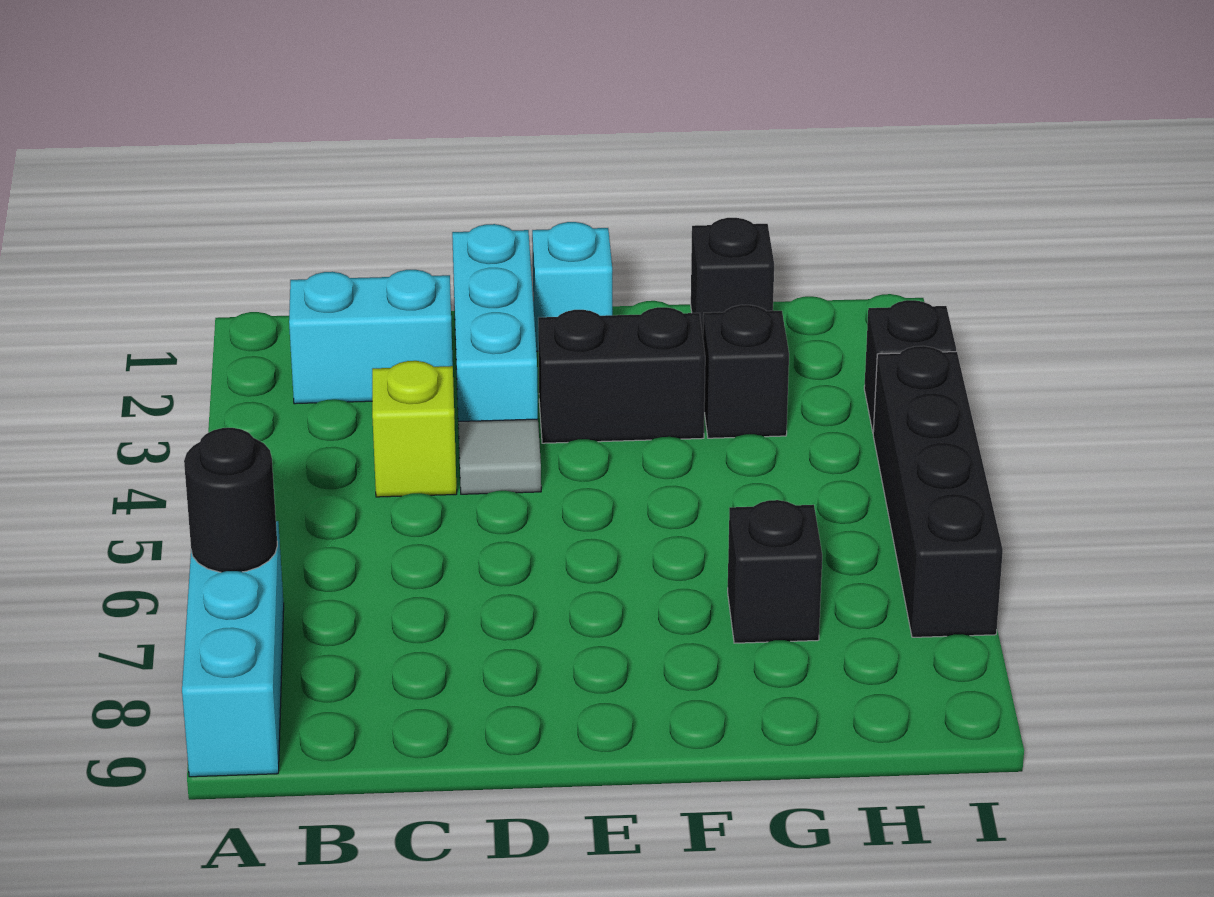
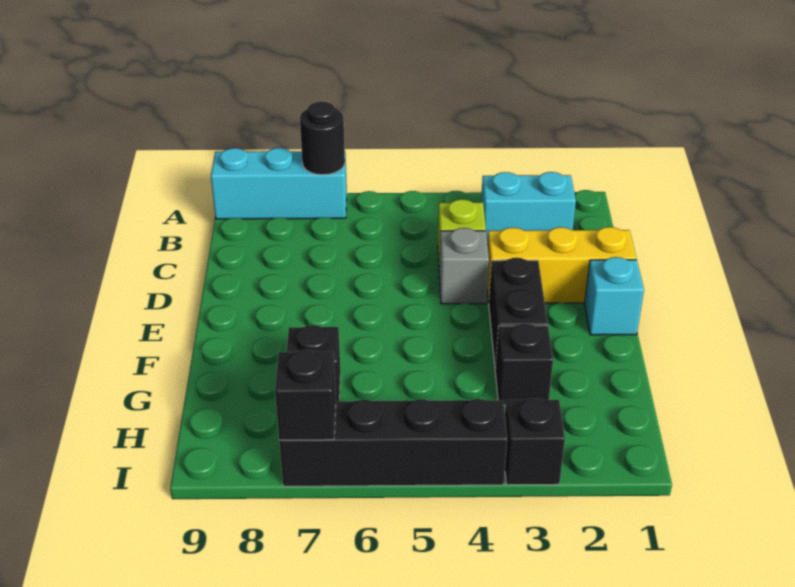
cyan brick B2:C2 level 1 -> cyan brick B2:B3 level 1
cyan brick D1:D3 level 1 -> yellow brick D1:D3 level 1
grey tile D4 level 1 -> grey brick D4 level 1
black brick G1 level 1 -> black brick I7 level 2

